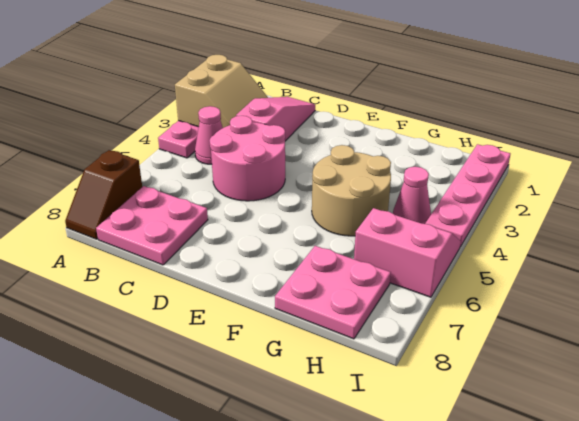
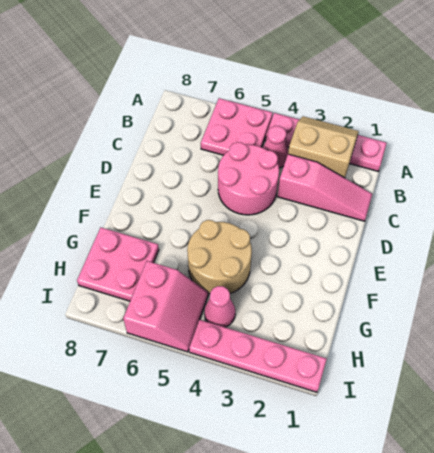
tan slope A2:B3 level 2 top A -> tan slope A2:B3 level 2 top B
brown slope A7:A8 level 1 top 7 -> none
pink plate B7:C8 level 1 -> pink plate A5:B6 level 1

